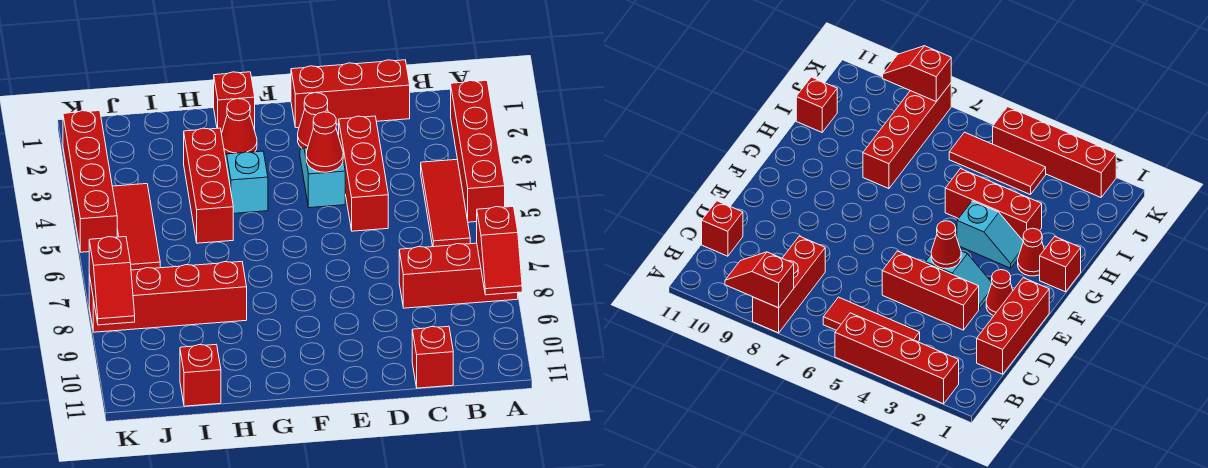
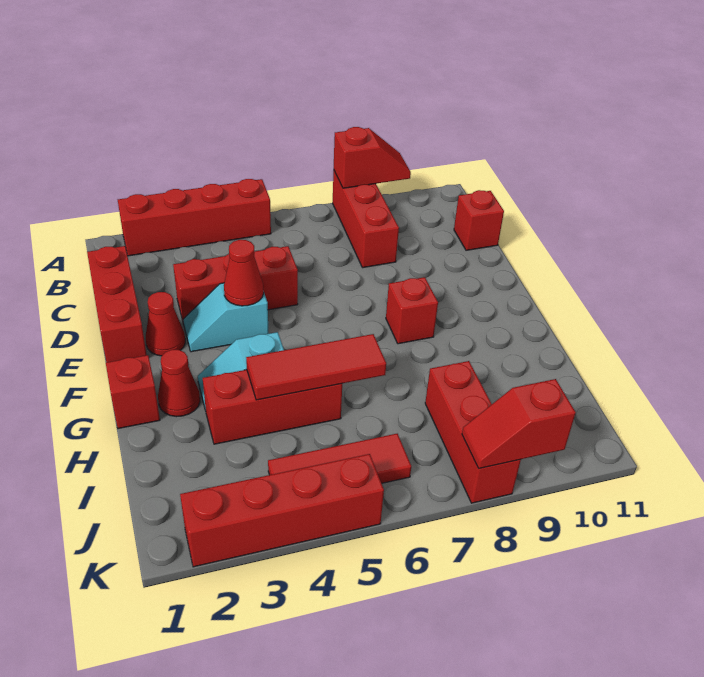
red tile B4:B6 level 1 -> red tile H4:H6 level 2
red brick H8:K8 level 1 -> red brick I8:K8 level 1
red brick I11 level 1 -> red brick F8 level 1
red slope K8:K9 level 2 top 8 -> red slope K8:K9 level 2 top 9

